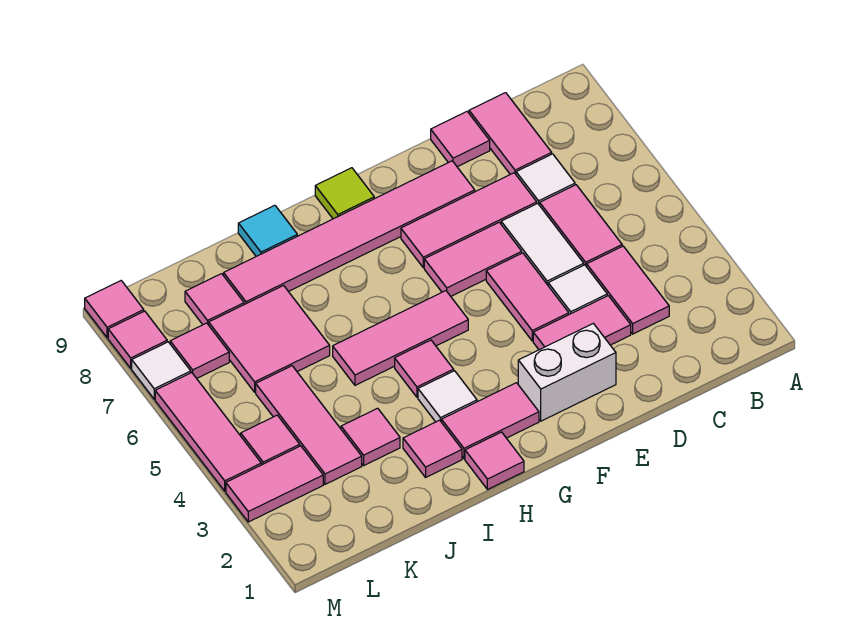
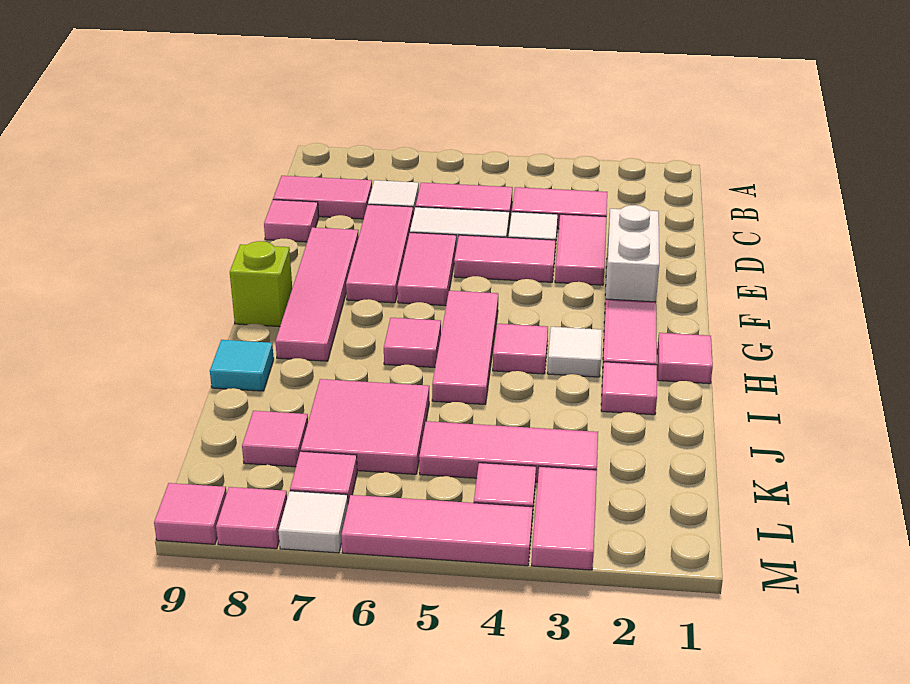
pink tile E8:J8 level 1 -> pink tile E8:H8 level 1
lime tile G9 level 1 -> lime brick G9 level 1
pink tile J3 level 1 -> pink tile H6 level 1

